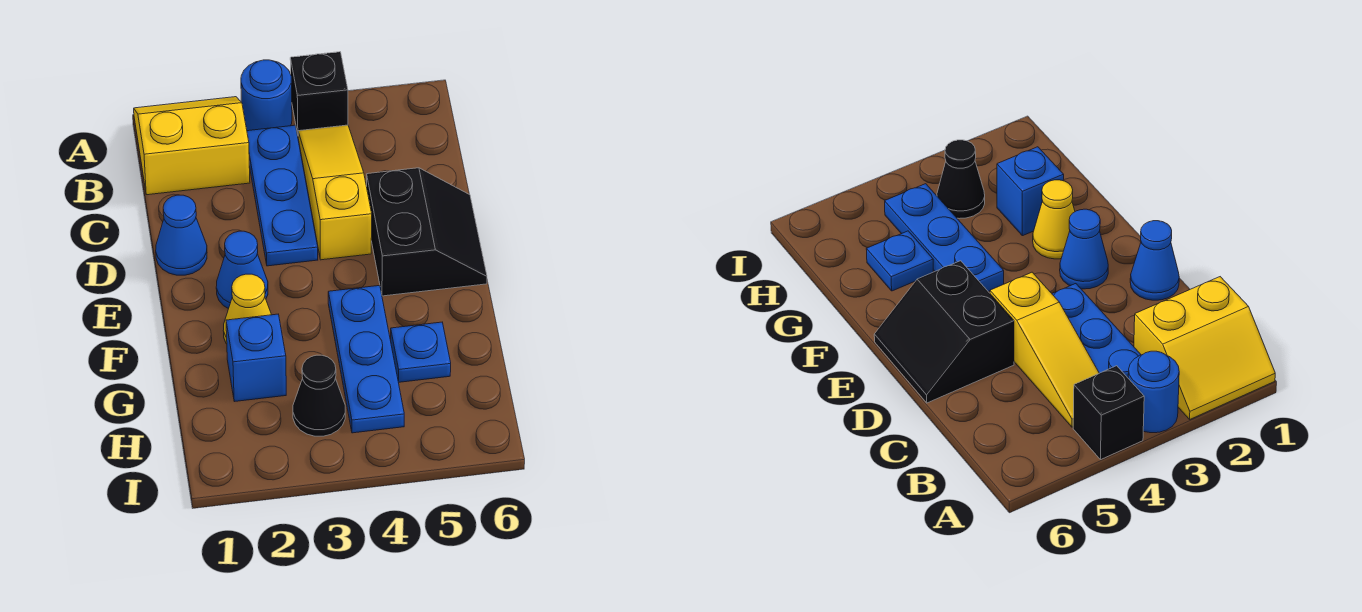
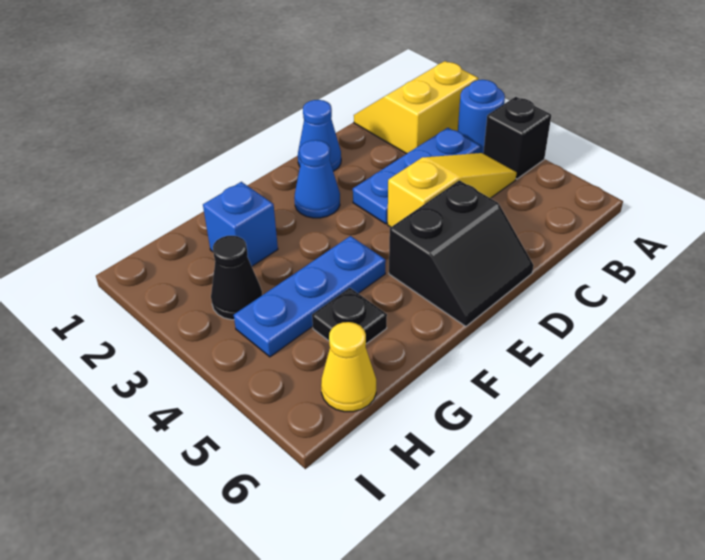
yellow slope A1:B2 level 1 top B -> yellow slope A1:B2 level 1 top 2
yellow cone F2 level 1 -> yellow cone H6 level 1
blue plate G5 level 1 -> black plate G5 level 1

